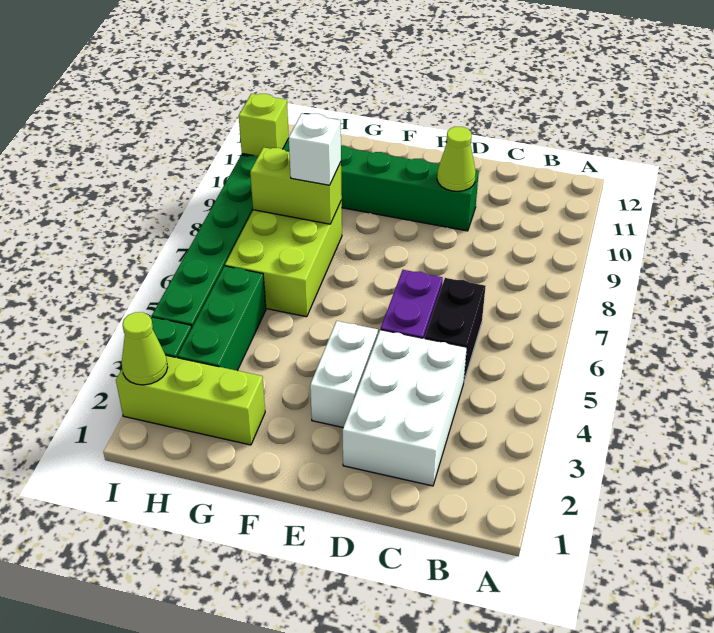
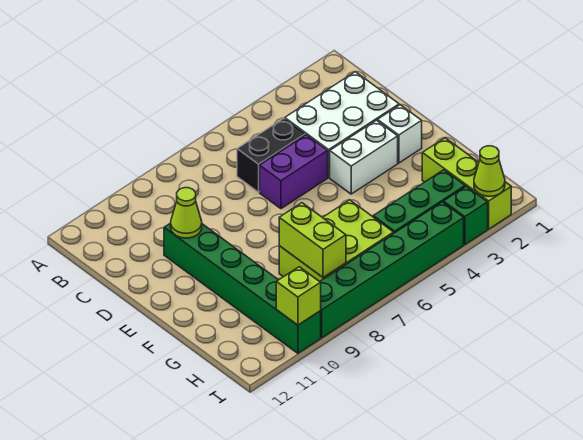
white brick G8 level 3 -> white brick E2 level 1

